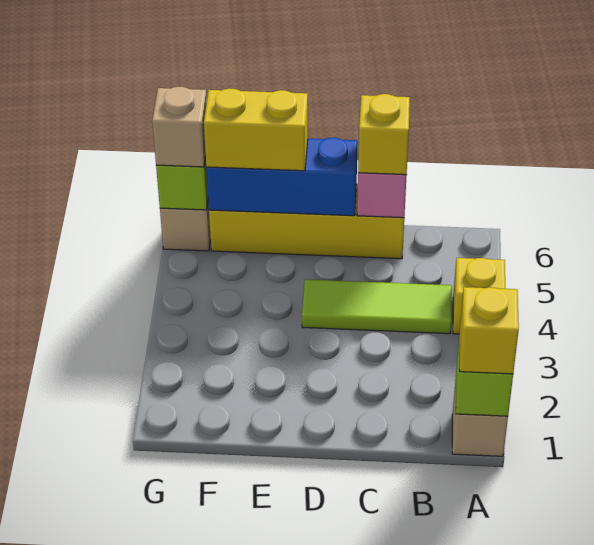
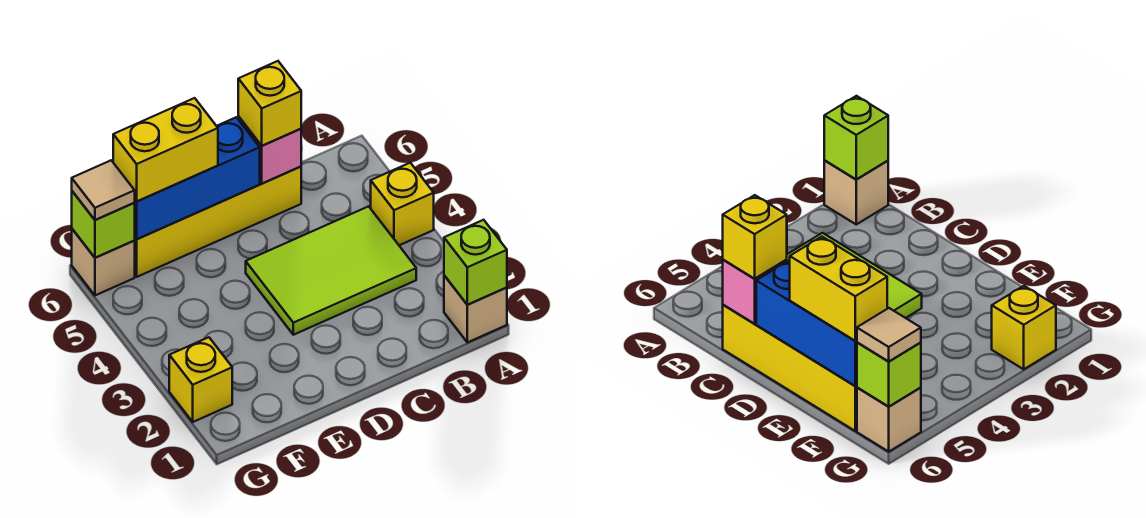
yellow brick A1 level 3 -> yellow brick G2 level 1
lime tile B4:D4 level 1 -> lime tile B3:D4 level 1
tan brick G6 level 3 -> tan tile G6 level 3

